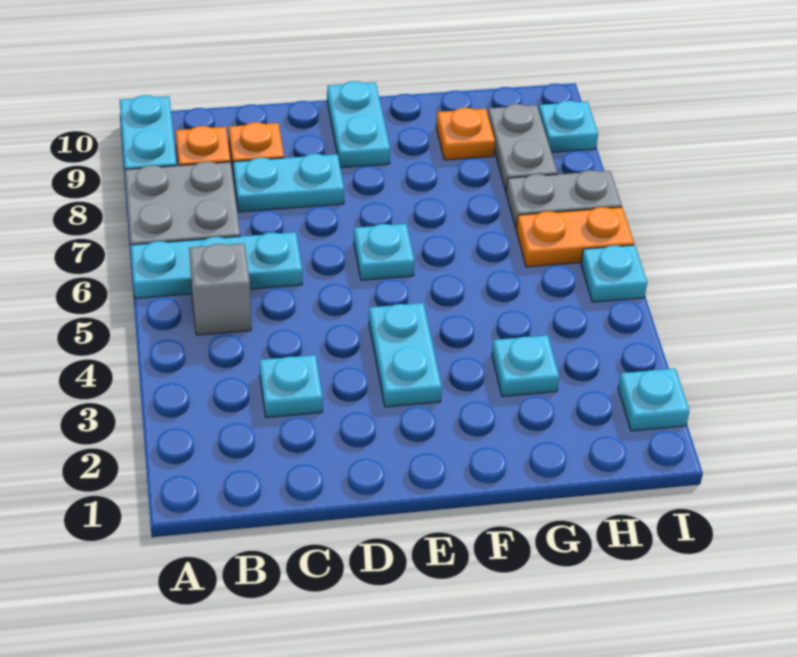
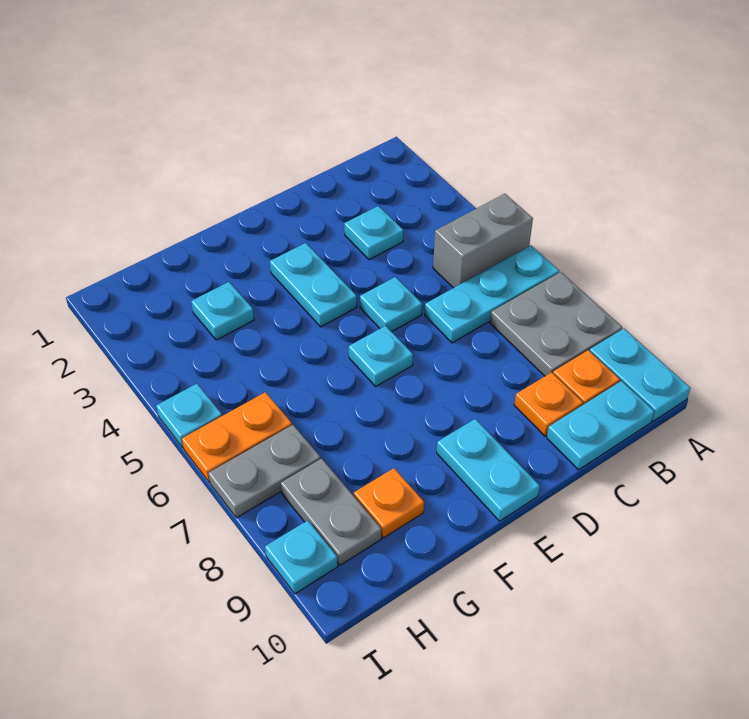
grey brick B5 level 1 -> grey brick A5:B5 level 1
cyan plate C8:D8 level 1 -> cyan plate B10:C10 level 1
cyan plate I2 level 1 -> cyan plate D5 level 1

